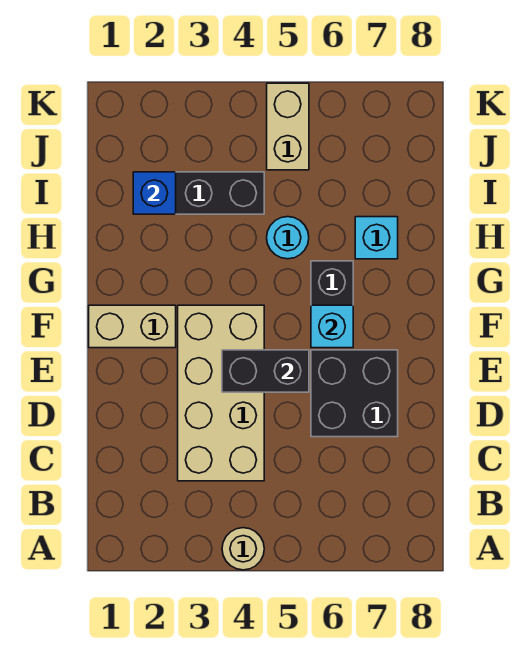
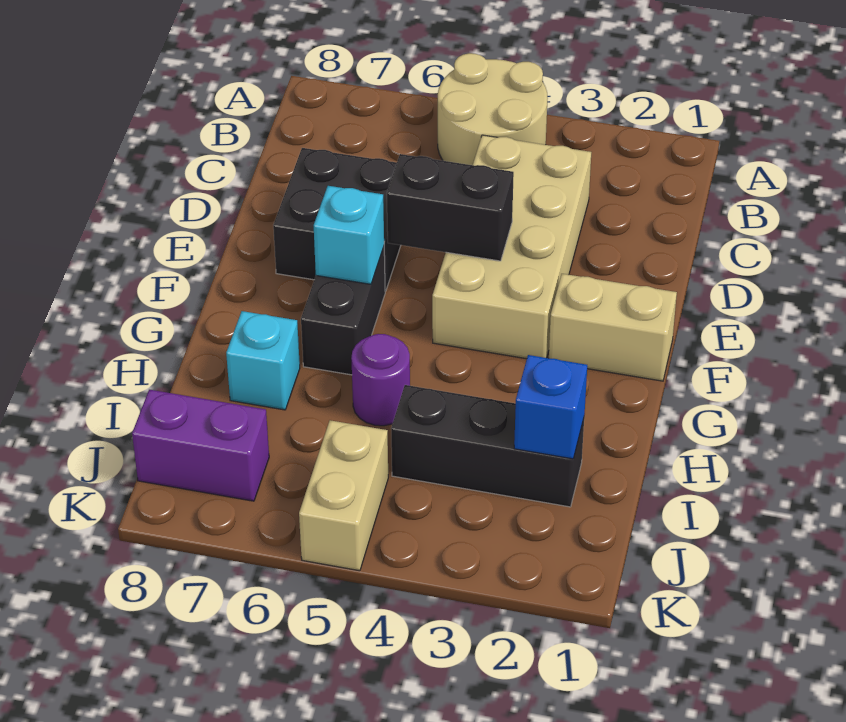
tan round brick A4 level 1 -> tan round brick A4:B5 level 1
cyan round brick H5 level 1 -> purple round brick H5 level 1
none -> purple brick J7:J8 level 1

